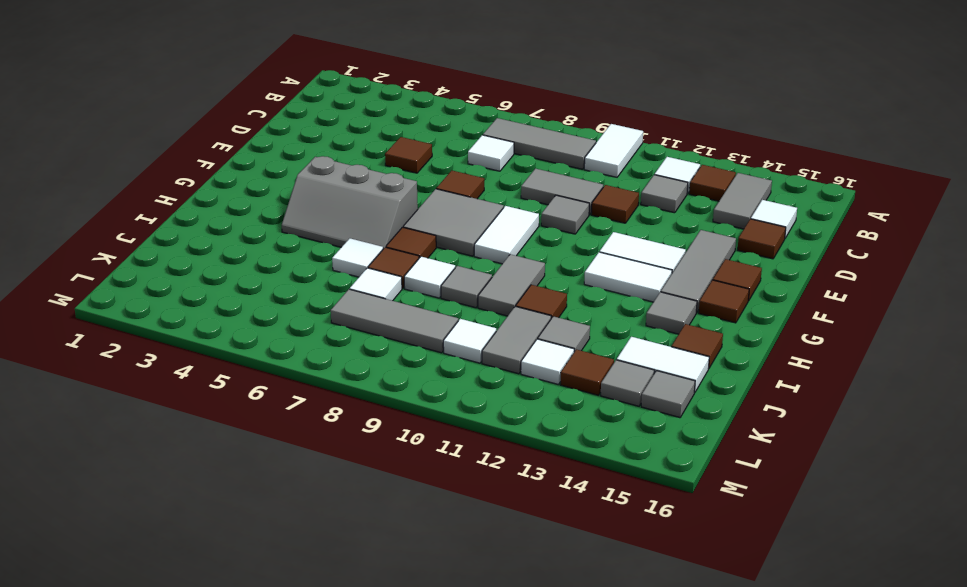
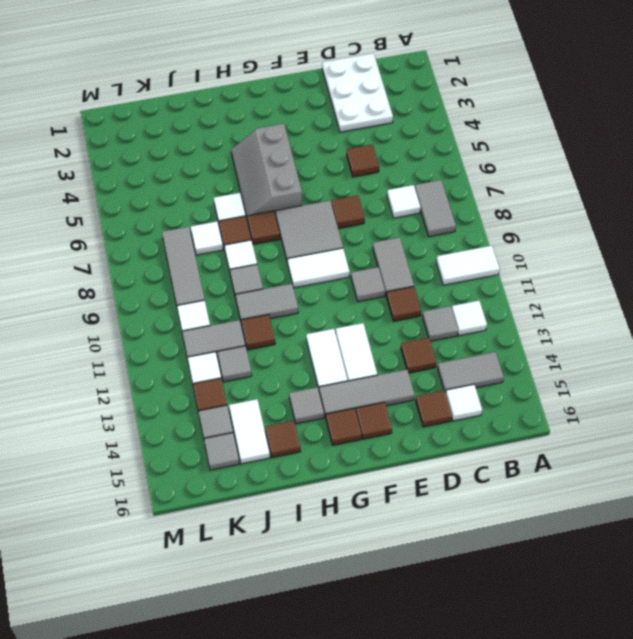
grey tile B7:B9 level 1 -> grey tile B7:B8 level 1
brown tile B13 level 1 -> brown tile D13 level 1
none -> white plate C1:D3 level 1

